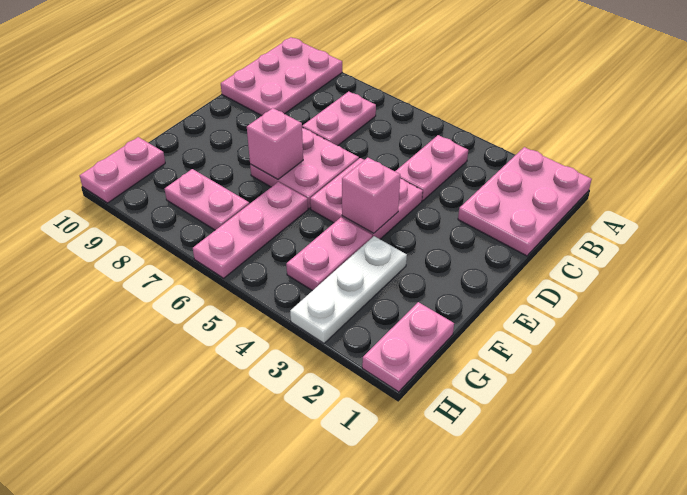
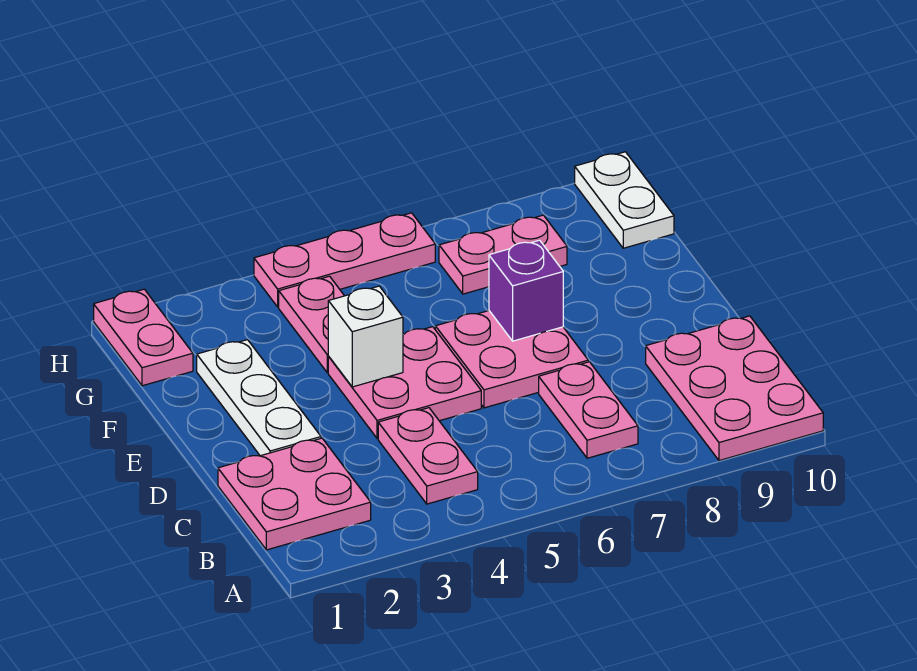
pink plate A1:C2 level 1 -> pink plate B1:C2 level 1
pink brick E4 level 2 -> white brick E4 level 2
pink brick E7 level 2 -> purple brick E7 level 2
white plate F3:H3 level 1 -> white plate D2:F2 level 1
pink plate F6:H6 level 1 -> pink plate H4:H6 level 1
pink plate G10:H10 level 1 -> white plate G10:H10 level 1

